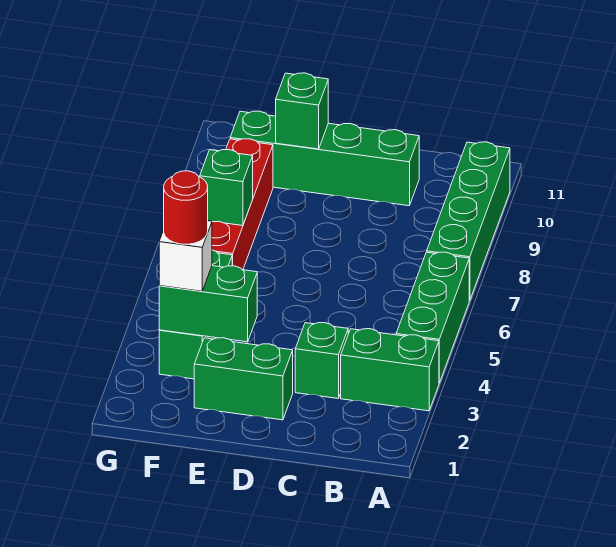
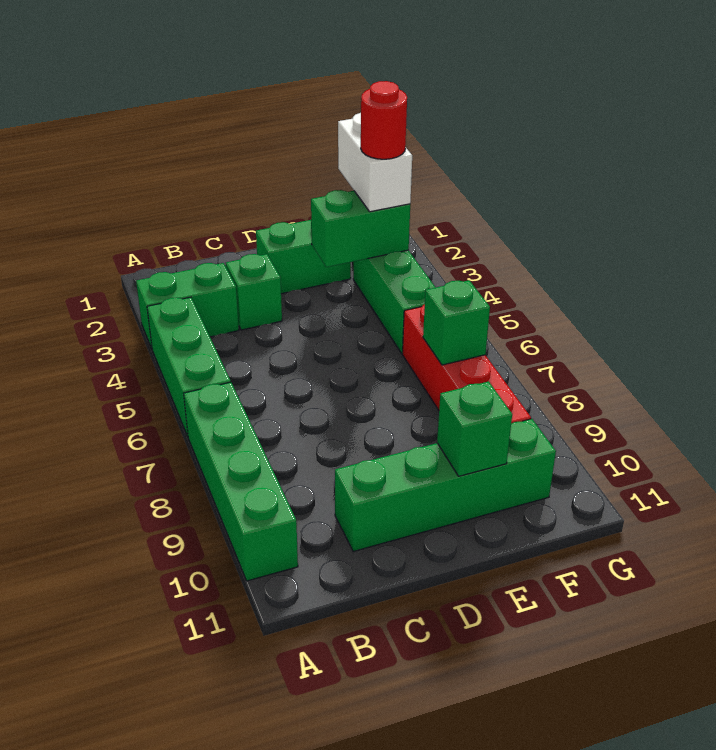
white brick F3 level 3 -> white brick F2:F3 level 3

